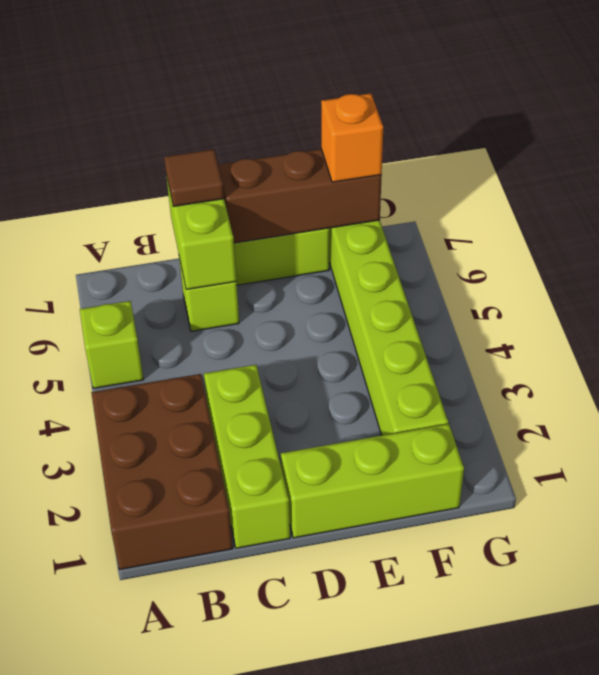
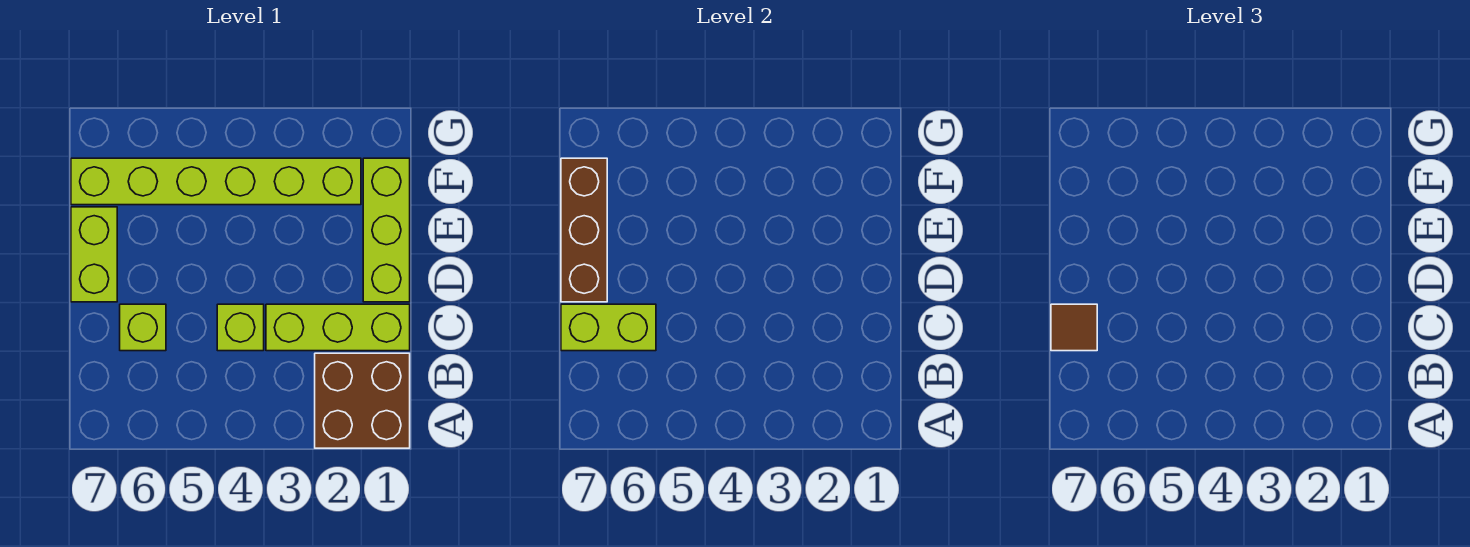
brown brick A1:B3 level 1 -> brown brick A1:B2 level 1
lime brick A5 level 1 -> lime brick C4 level 1
orange brick F7 level 3 -> none

